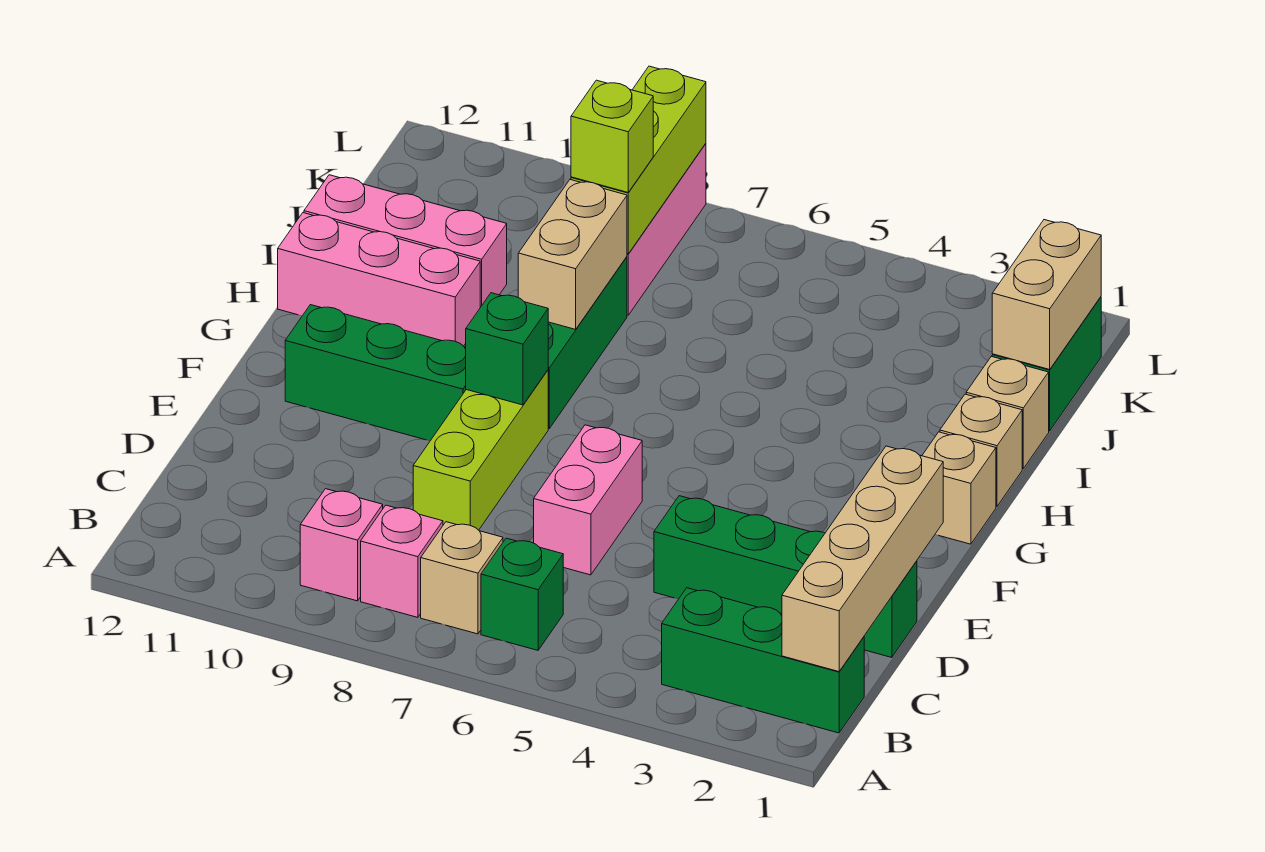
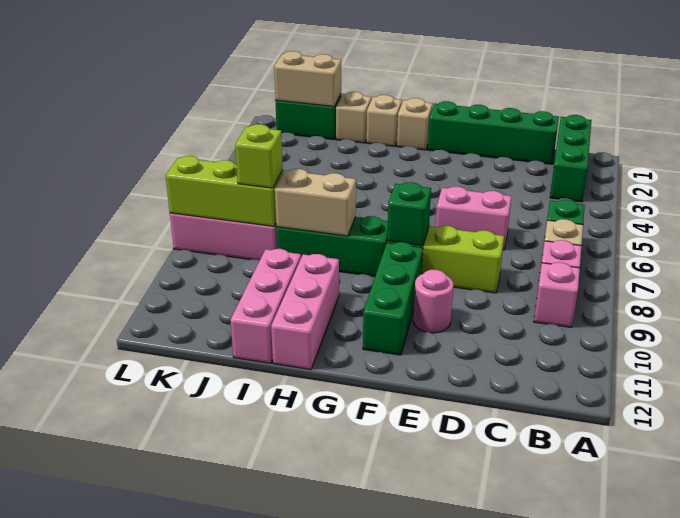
tan brick B1:E1 level 2 -> none
green brick D1:D4 level 1 -> green brick C1:F1 level 1
none -> pink round brick E10 level 1

